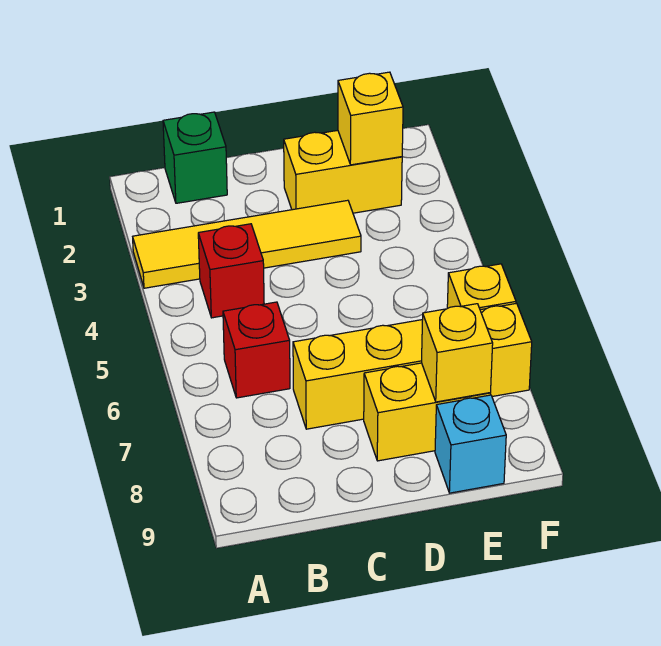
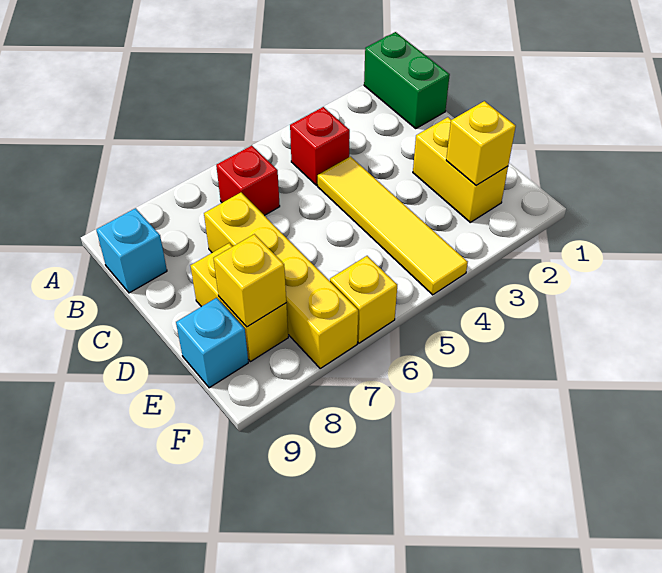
yellow tile A3:D3 level 1 -> yellow tile C4:F4 level 1
green brick B1 level 1 -> green brick A1:B1 level 1
none -> cyan brick B9 level 1

